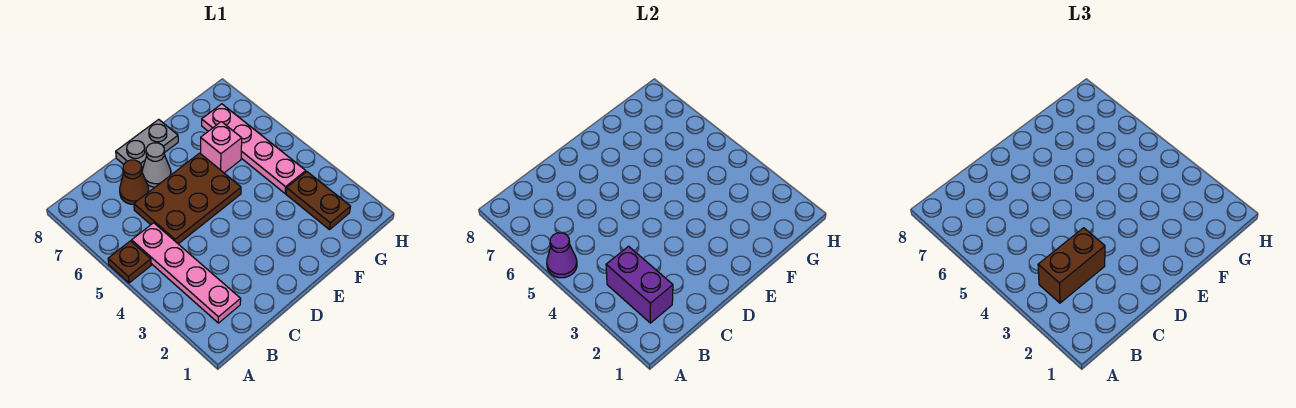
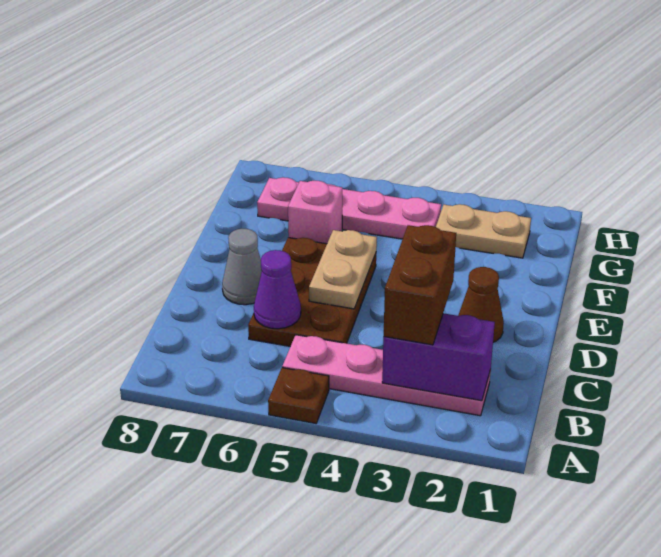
purple cone A5 level 2 -> purple cone C6 level 2
brown cone C7 level 1 -> brown cone D2 level 1
none -> tan plate D5:E5 level 2
grey plate D8:E8 level 1 -> none
brown plate G2:G3 level 1 -> tan plate G2:G3 level 1

